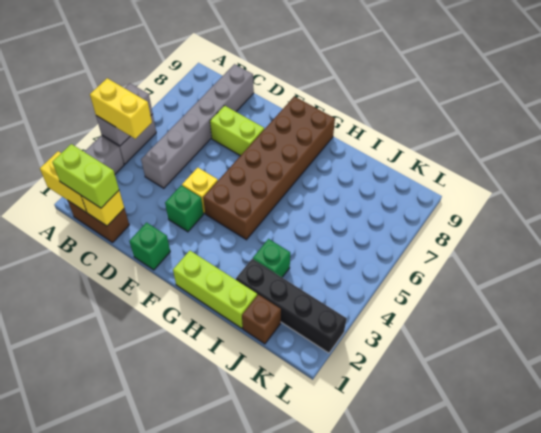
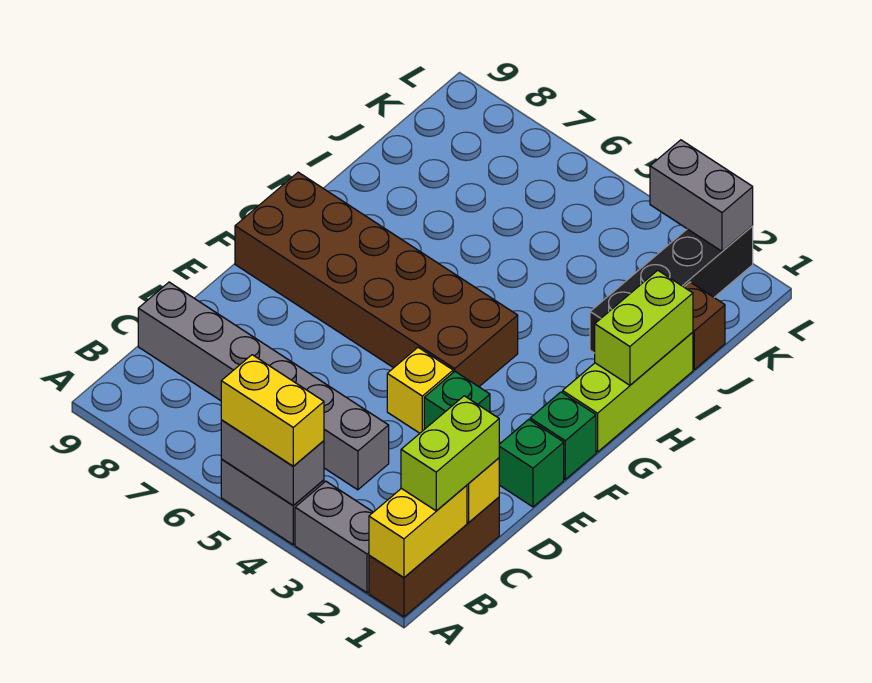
yellow brick A4:B4 level 3 -> yellow brick A4:A5 level 3
brown brick B1:C1 level 1 -> brown brick A1:C1 level 1
lime brick D7:E7 level 1 -> lime brick H1:I1 level 2
green brick I3 level 1 -> green brick F1 level 1
none -> grey brick L2:L3 level 2

